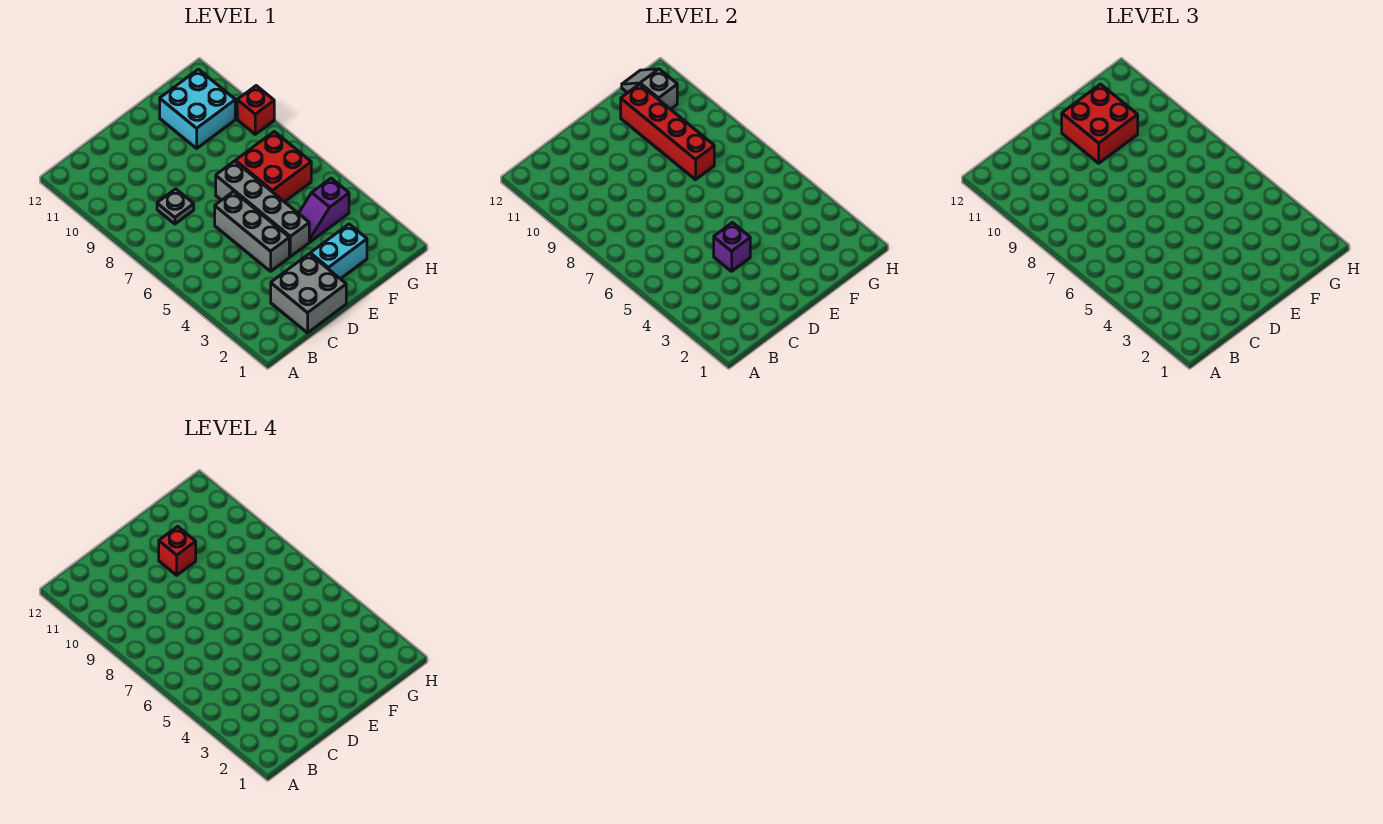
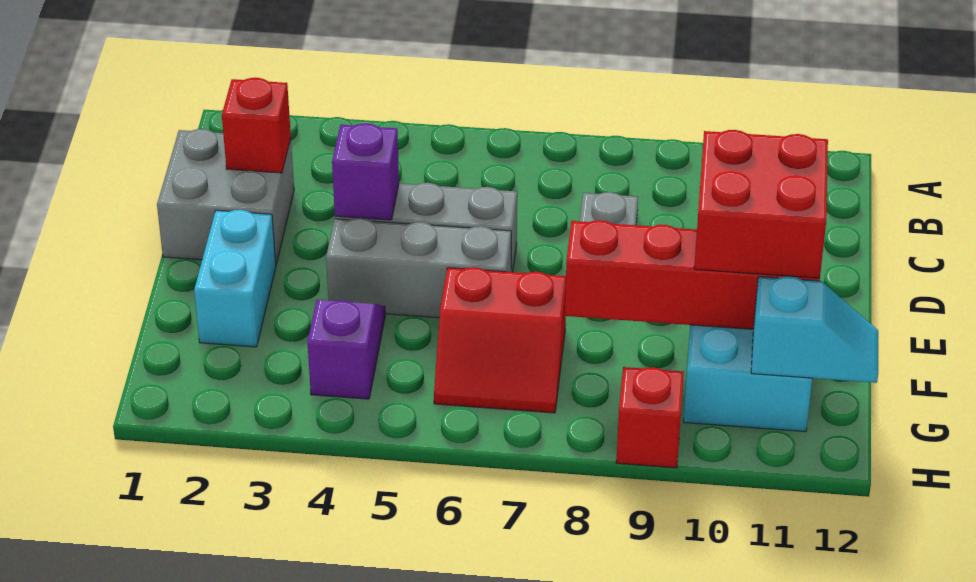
grey brick E4:E7 level 1 -> grey brick E4:E6 level 1
red brick E10 level 4 -> red brick C2 level 2
red brick F6:G7 level 1 -> red slope F6:G7 level 1 top F
grey slope G11:G12 level 2 top 11 -> cyan slope G11:G12 level 2 top 11

